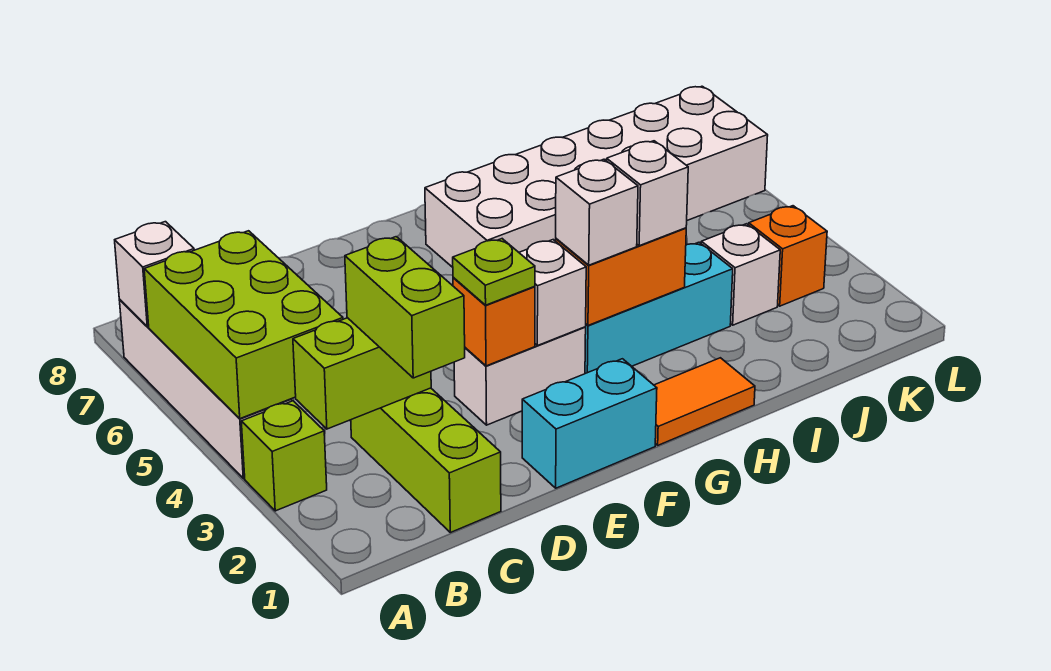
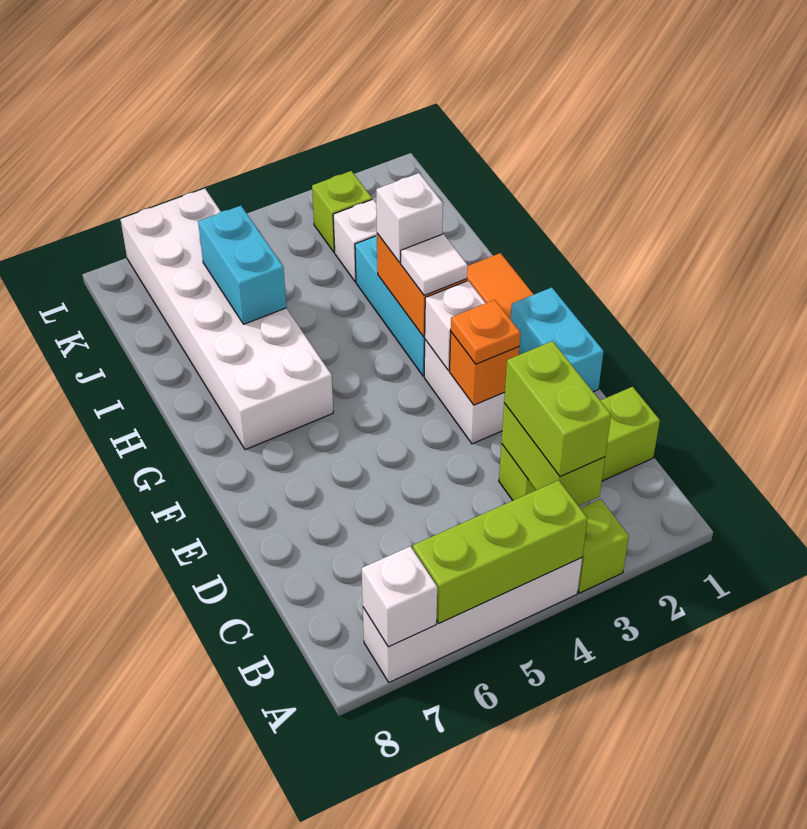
lime brick A4:B6 level 2 -> lime brick A4:A6 level 2
lime brick C2:C3 level 3 -> lime brick B3:C3 level 3
lime plate E3 level 3 -> orange plate E3 level 3
white brick G3 level 3 -> white tile G3 level 3
none -> cyan brick I6:J6 level 2
orange brick K3 level 1 -> lime brick K3 level 1

